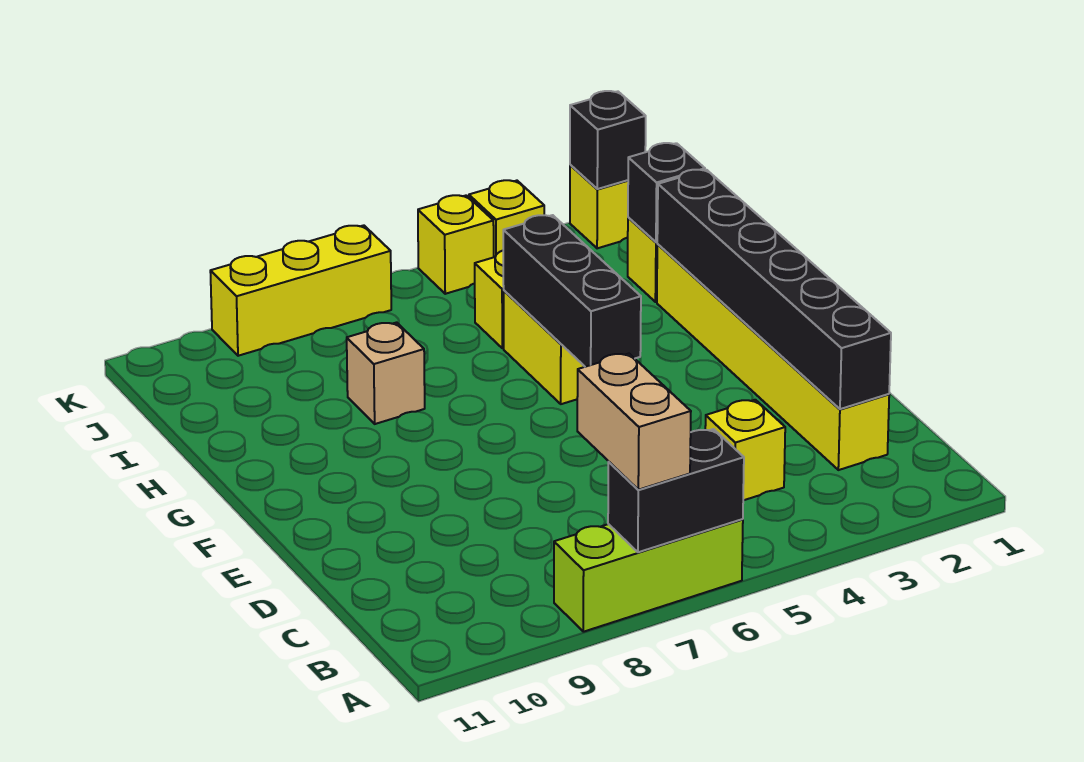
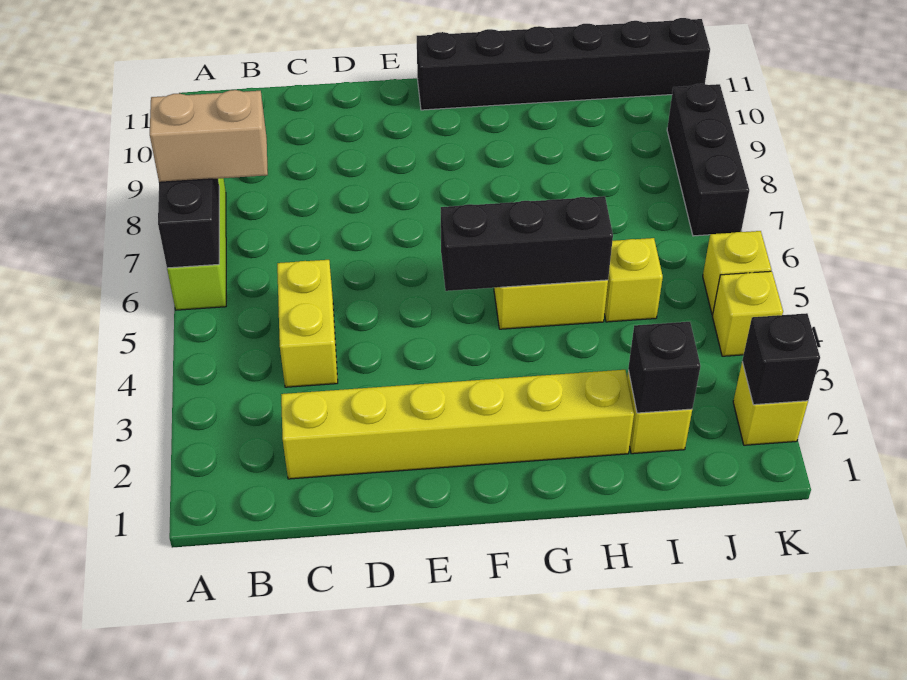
black brick C2:H2 level 2 -> black brick F11:K11 level 1
yellow brick C4 level 1 -> yellow brick C4:C5 level 1
tan brick H8 level 1 -> none
yellow brick K7:K9 level 1 -> black brick K7:K9 level 1

